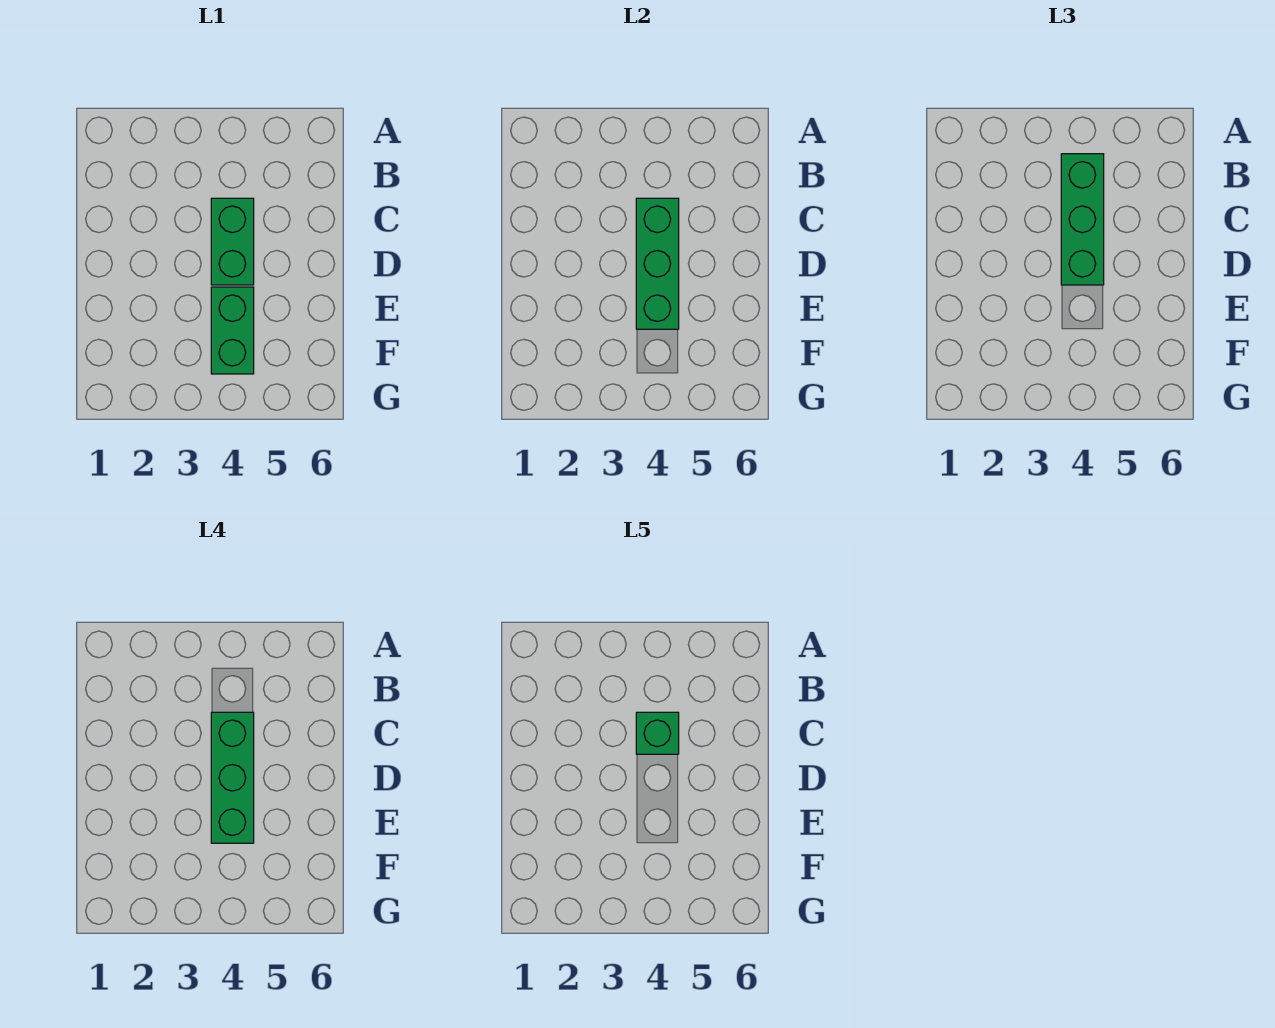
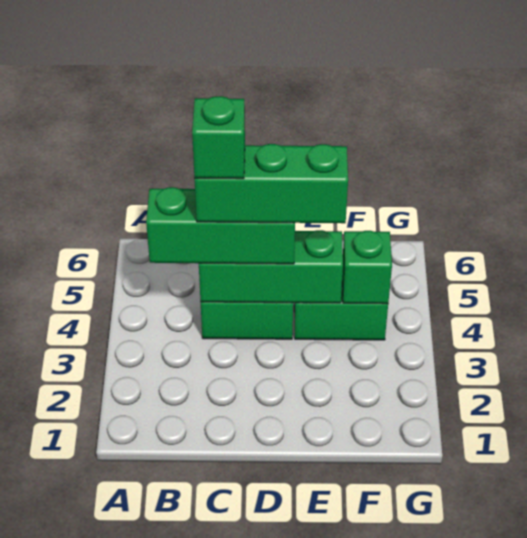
none -> green brick F4 level 2

